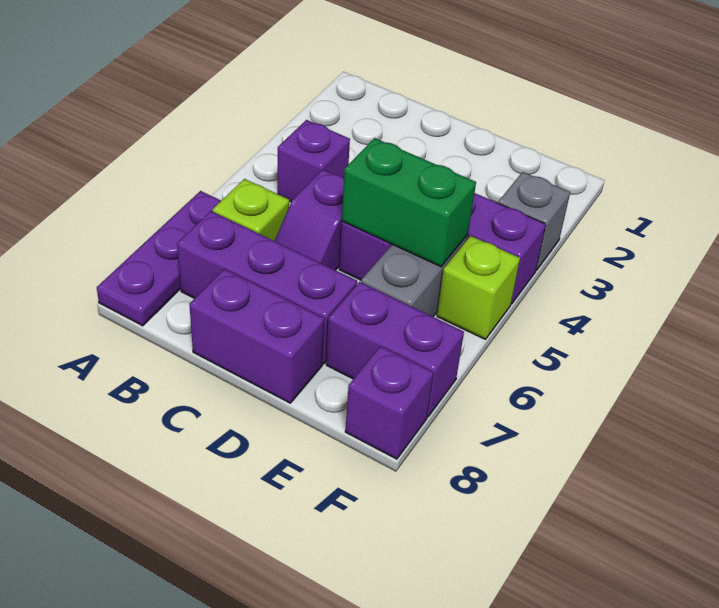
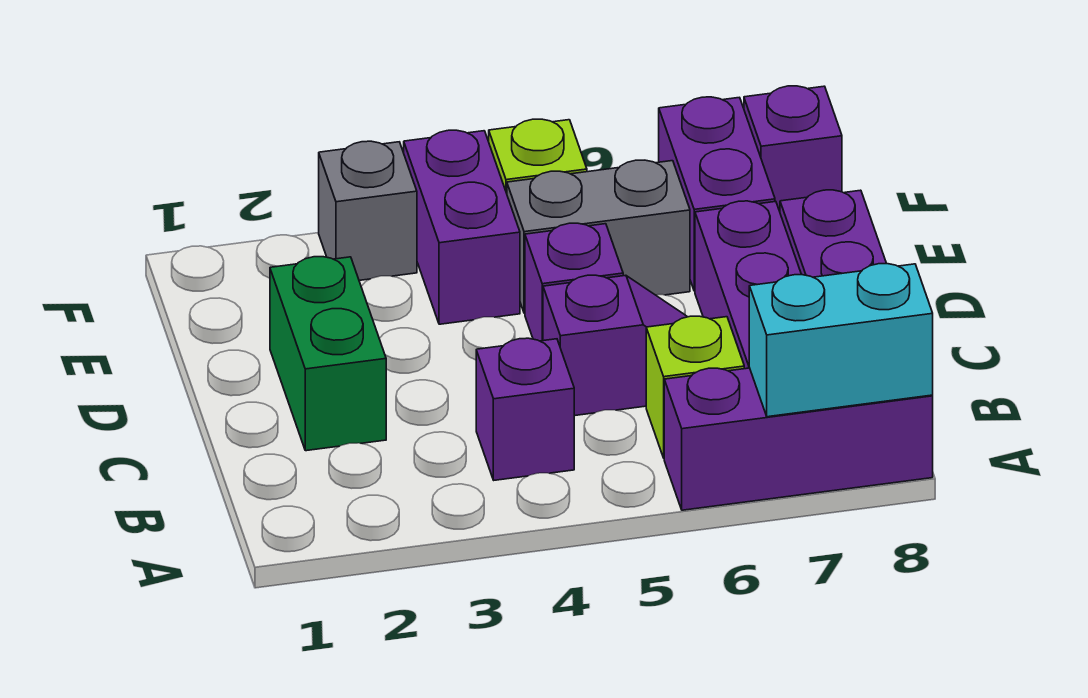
purple plate A6:A8 level 1 -> purple brick A6:A8 level 1
none -> cyan brick A7:A8 level 2
green brick D5:E5 level 2 -> green brick C2:D2 level 1

